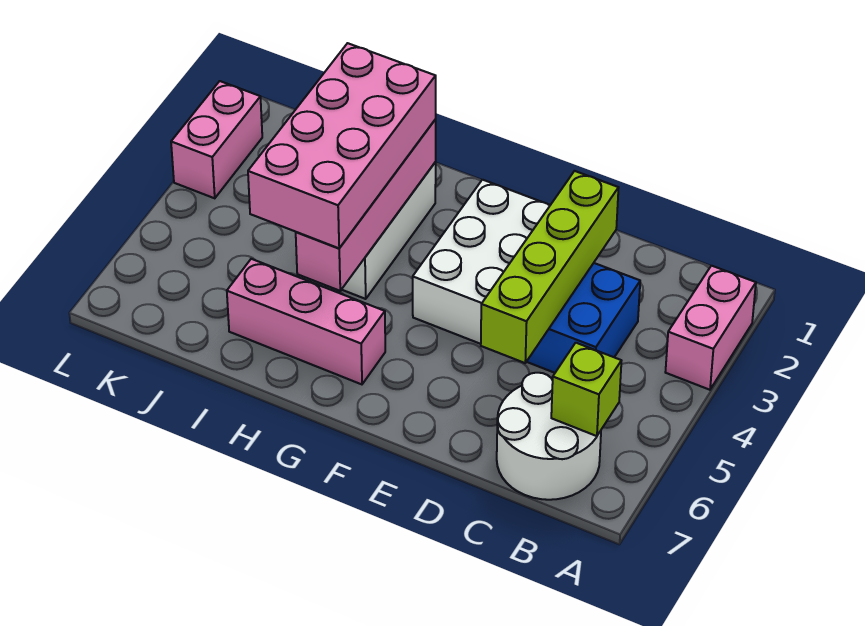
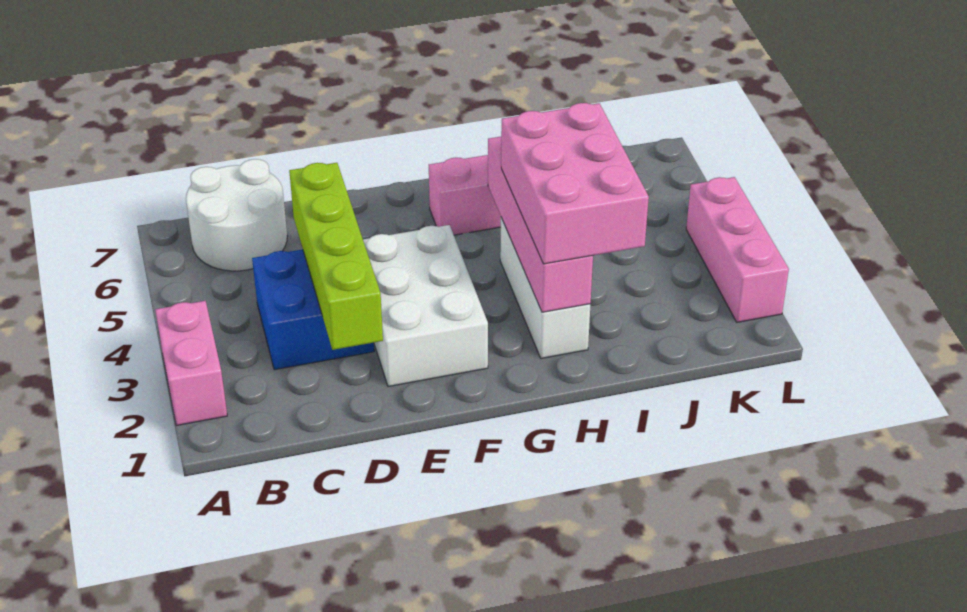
lime brick B6 level 2 -> none
pink brick H2:I5 level 3 -> pink brick H2:I4 level 3
pink brick L2:L3 level 1 -> pink brick L2:L4 level 1

